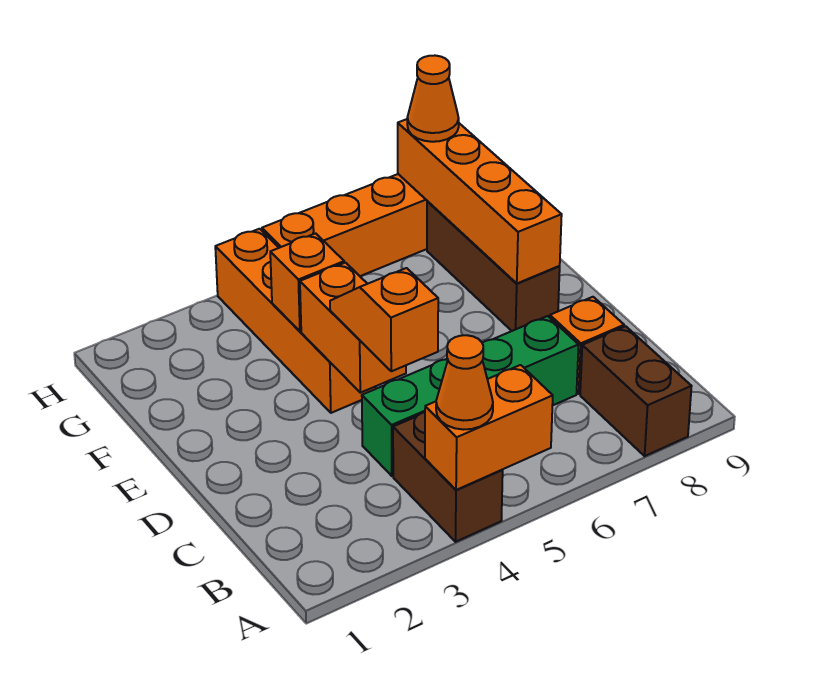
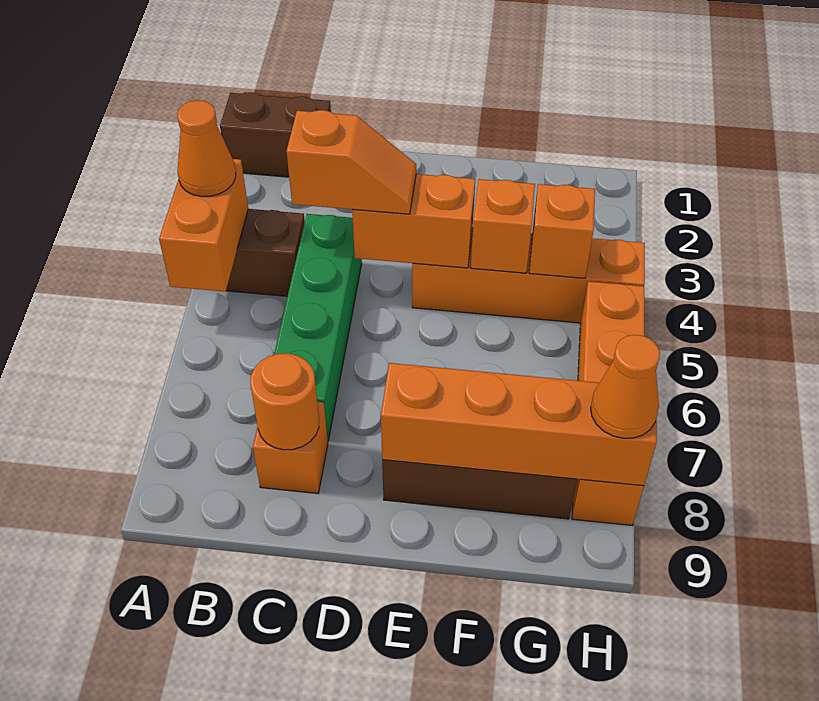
brown brick A8:B8 level 1 -> brown brick A1:B1 level 1
none -> orange round brick C8 level 2
none -> orange brick G4 level 2

